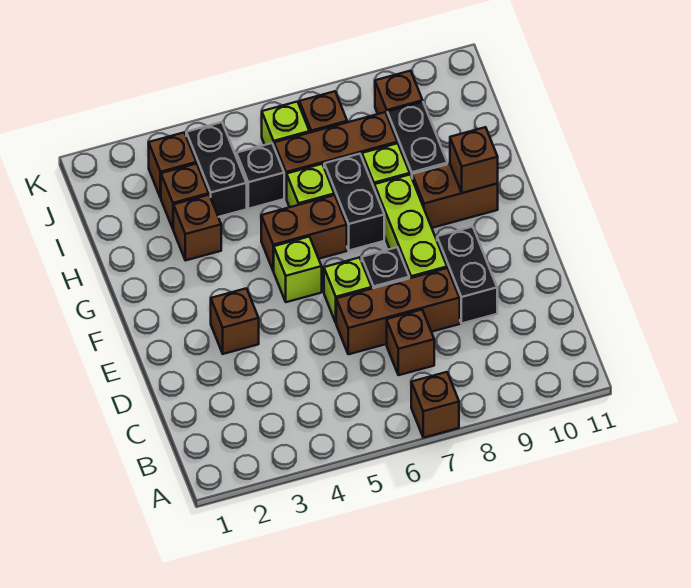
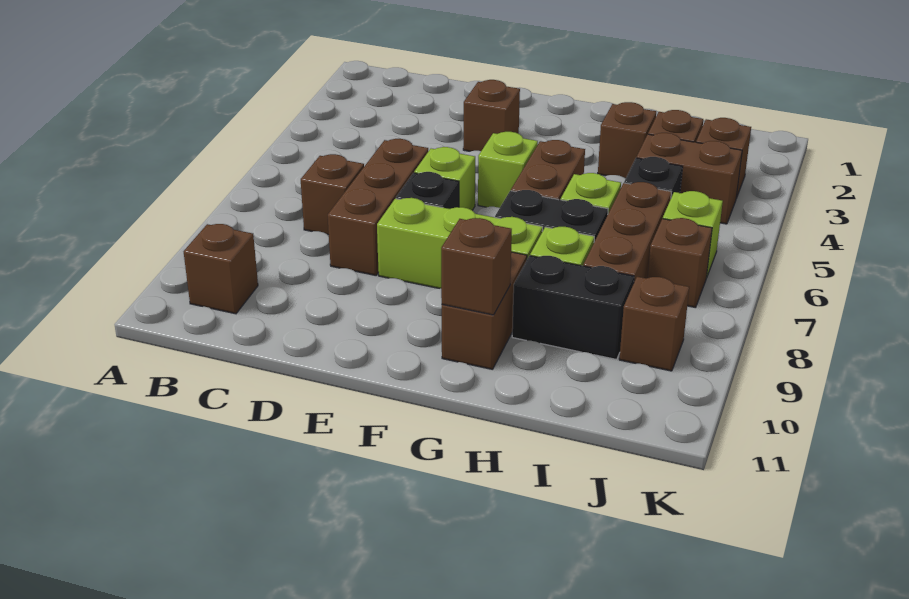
brown brick A7 level 1 -> brown brick B10 level 1
black brick D9:E9 level 1 -> none
black brick I4:J4 level 1 -> brown brick I4:J4 level 1

